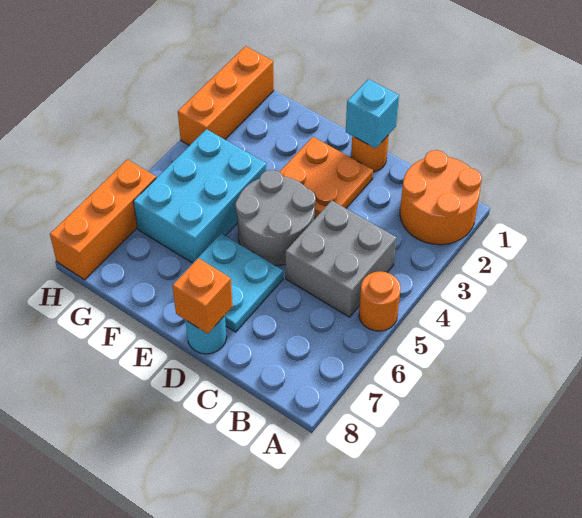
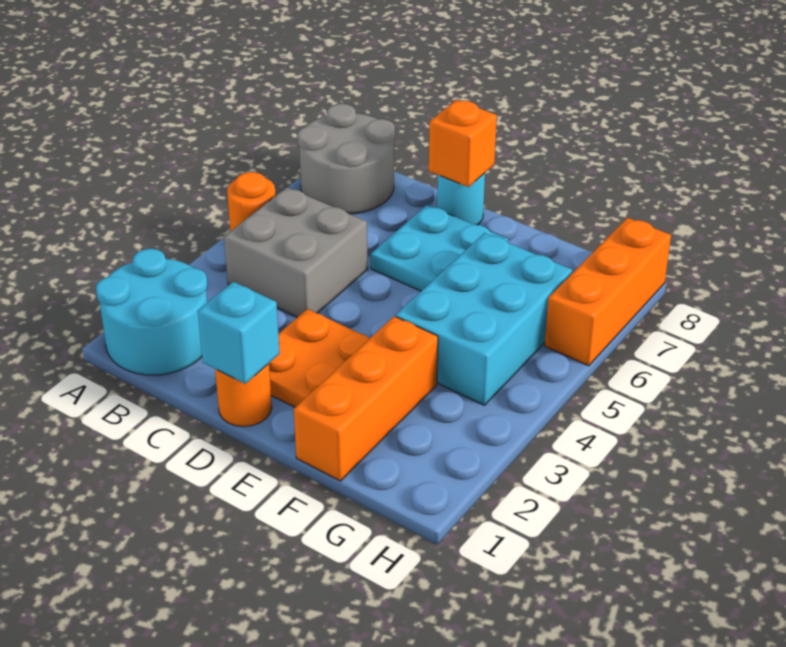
orange round brick A1:B2 level 1 -> cyan round brick A1:B2 level 1
grey round brick D4:E5 level 1 -> grey round brick A7:B8 level 1
orange brick H1:H3 level 1 -> orange brick F1:F3 level 1

